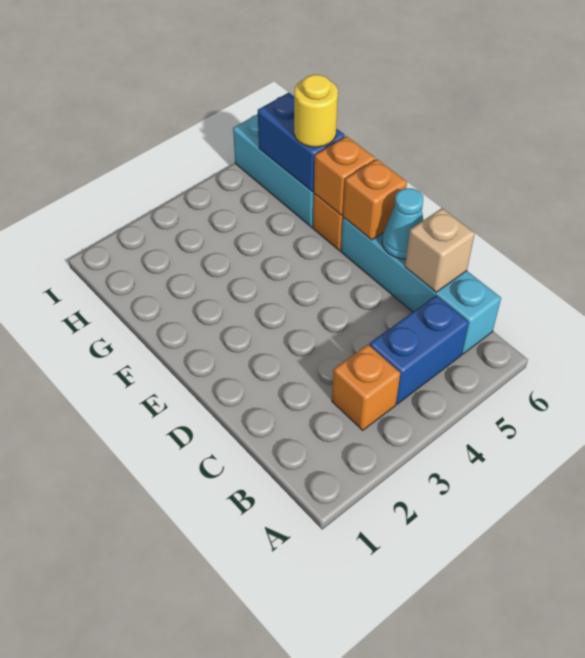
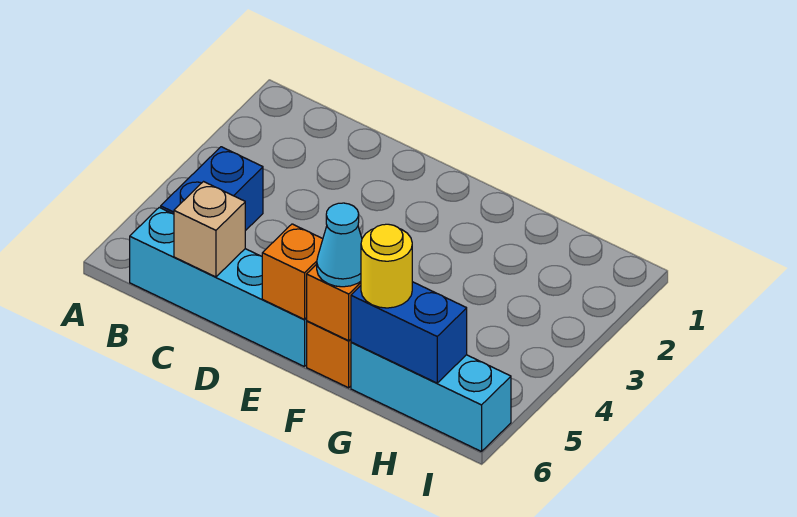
orange brick B3 level 1 -> none
cyan cone D6 level 2 -> cyan cone F6 level 3

